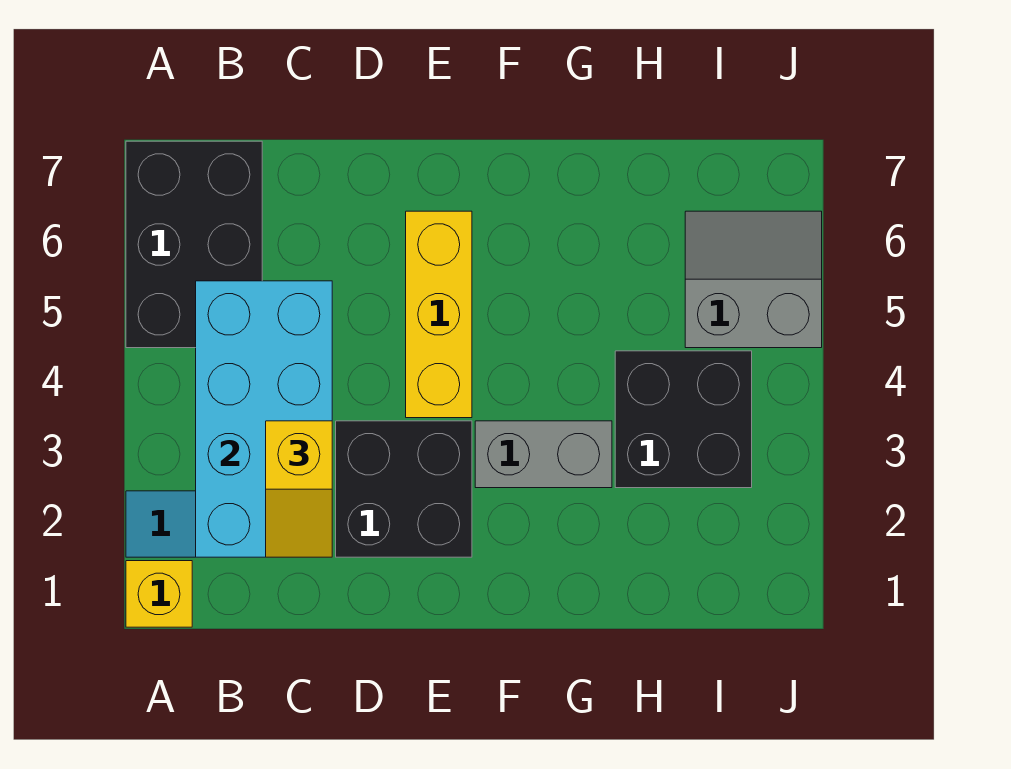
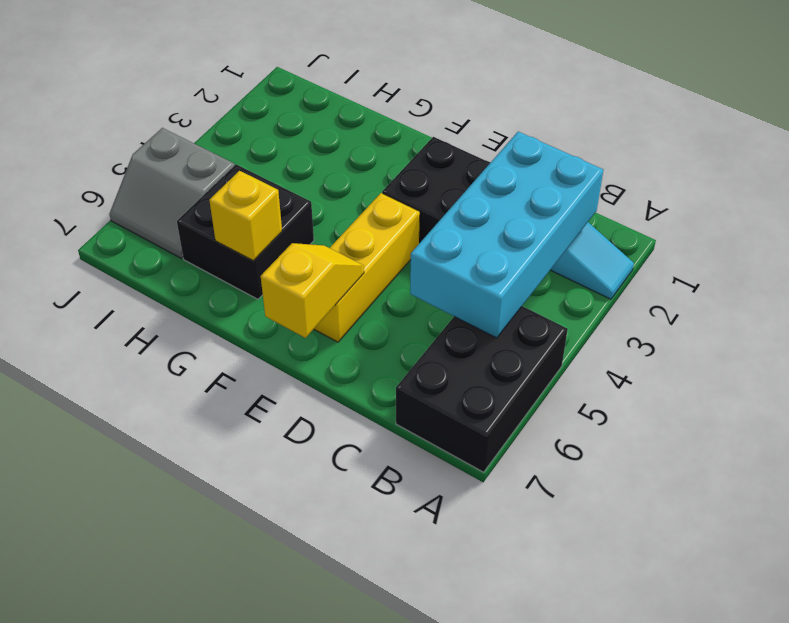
yellow brick A1 level 1 -> yellow brick G6 level 2
yellow slope C2:C3 level 3 top 3 -> yellow slope E6:E7 level 2 top 7
grey brick F3:G3 level 1 -> none
black brick H3:I4 level 1 -> black brick G5:H6 level 1

